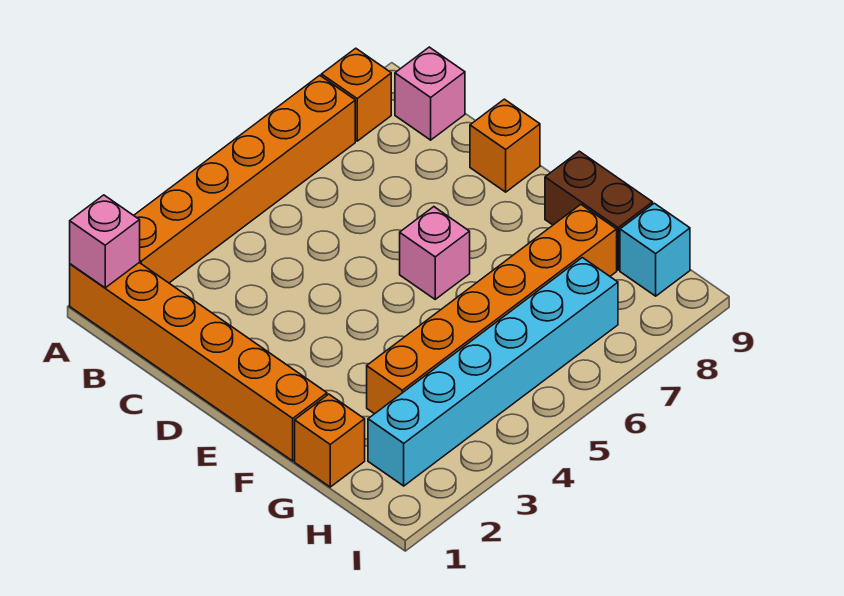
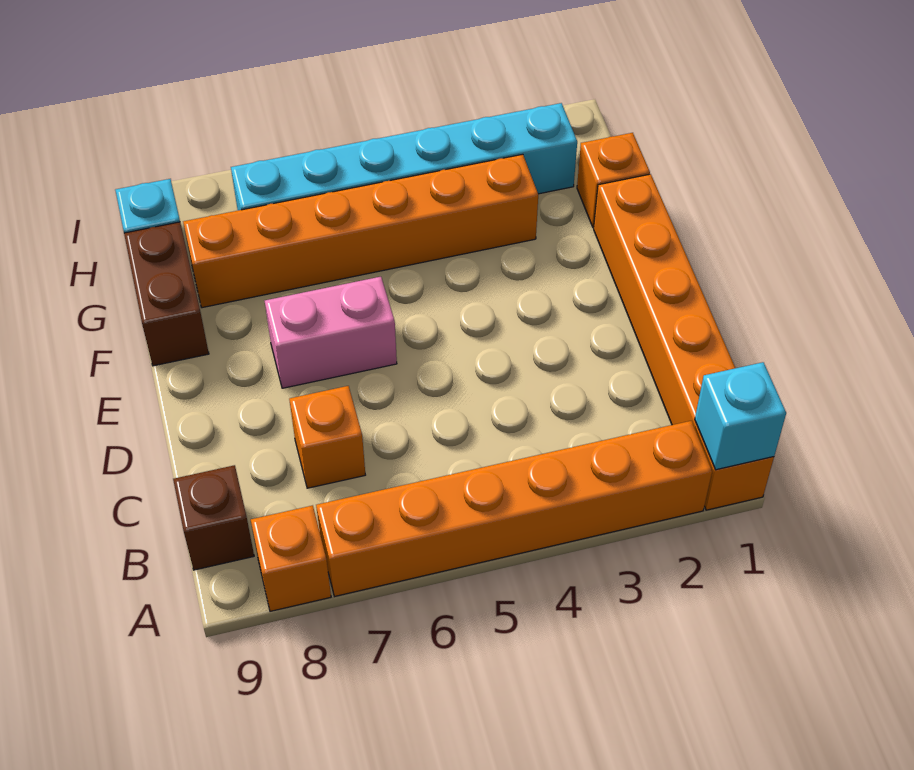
pink brick A1 level 2 -> cyan brick A1 level 2
pink brick B9 level 1 -> brown brick B9 level 1
orange brick D9 level 1 -> orange brick C7 level 1
pink brick E6 level 1 -> pink brick E6:E7 level 1

